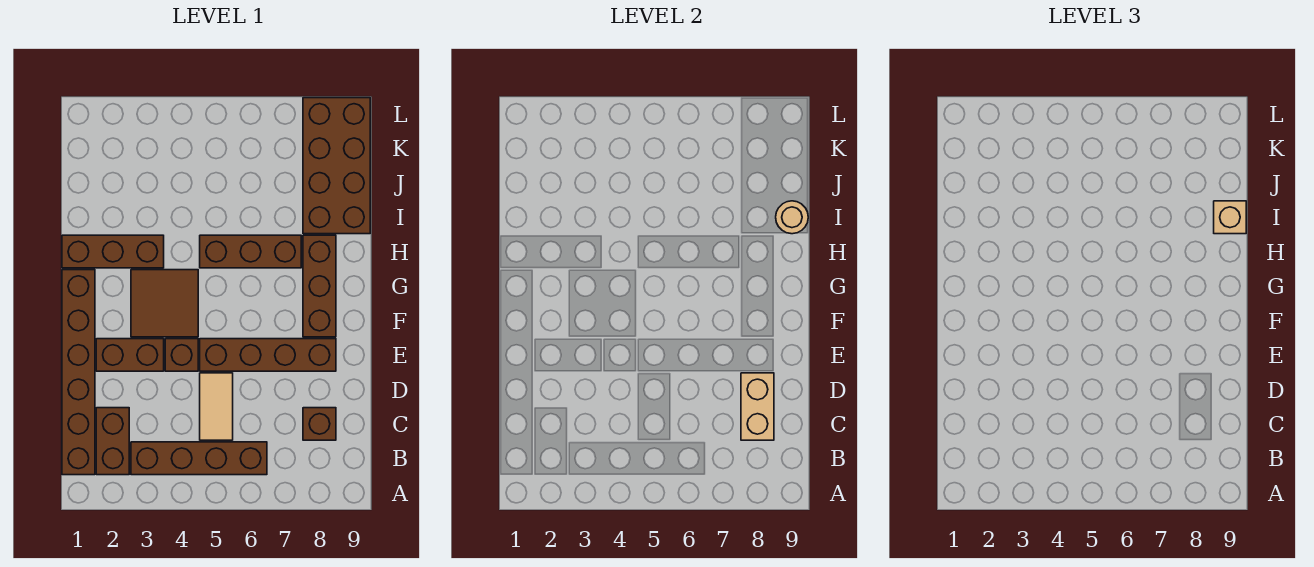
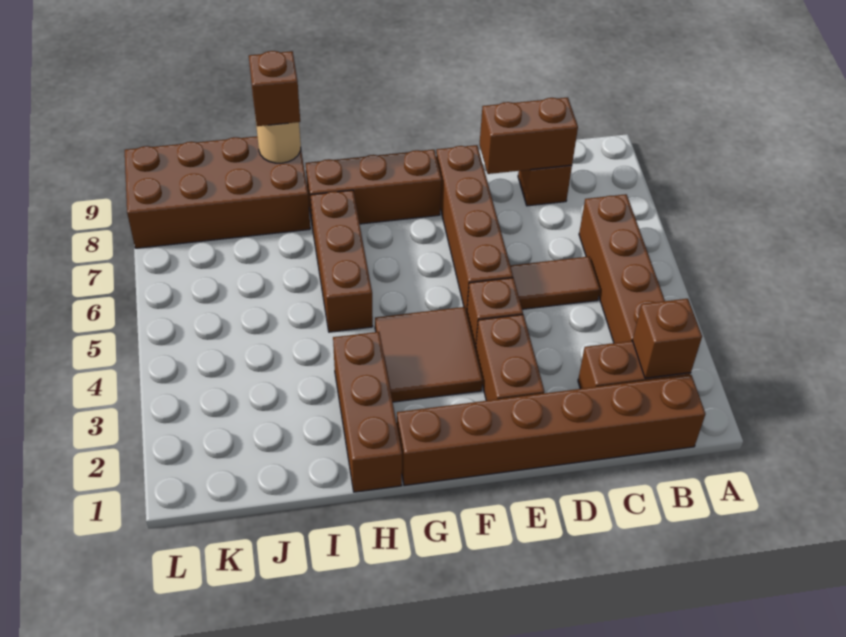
none -> brown brick B2 level 2
tan tile C5:D5 level 1 -> brown tile C5:D5 level 1
tan brick C8:D8 level 2 -> brown brick C8:D8 level 2
tan brick I9 level 3 -> brown brick I9 level 3

